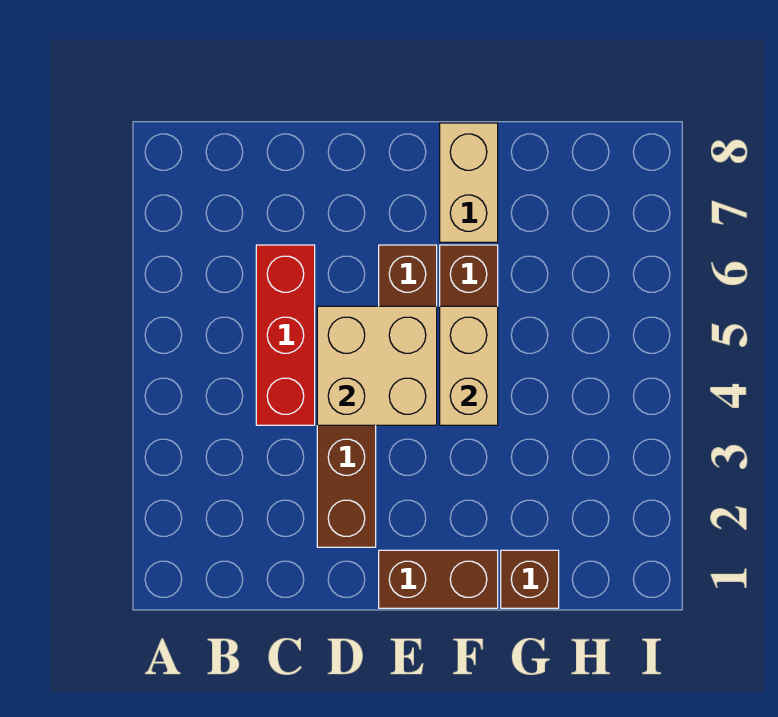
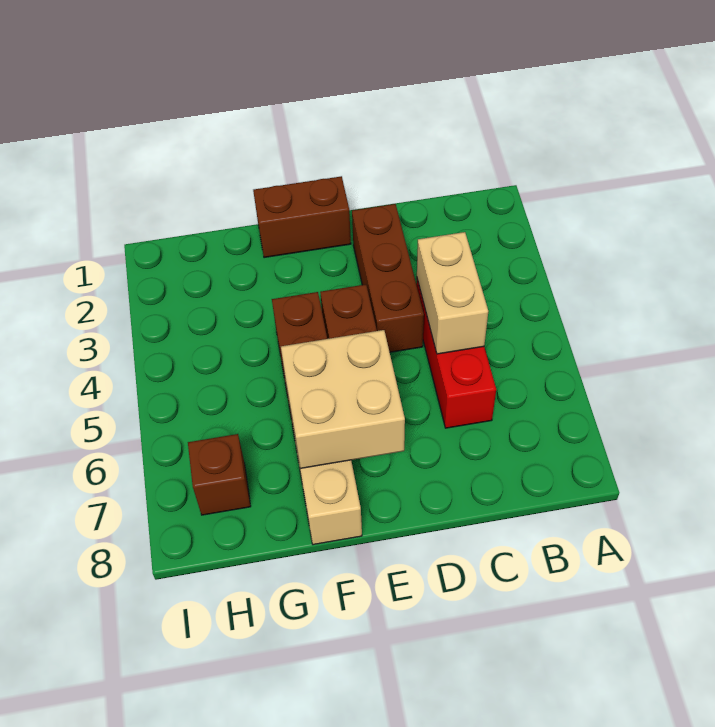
tan brick D4:E5 level 2 -> tan brick E6:F7 level 2
tan brick F4:F5 level 2 -> tan brick C4:C5 level 2
brown brick G1 level 1 -> brown brick H7 level 1

